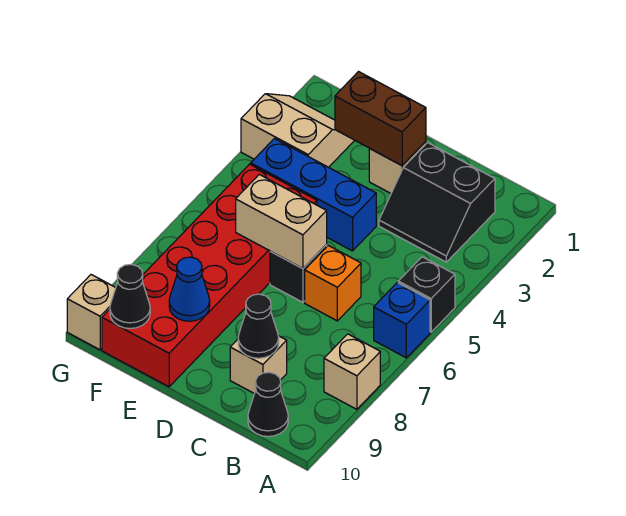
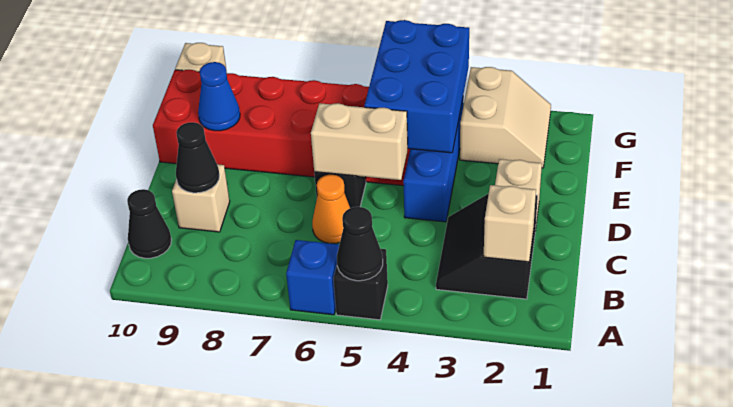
tan brick A8 level 1 -> tan brick B2 level 2
orange brick C6 level 1 -> orange cone C6 level 1
brown brick D2:E2 level 2 -> none
tan brick D6:E6 level 2 -> tan brick D5:D6 level 2
none -> blue brick E4:G5 level 2
black cone F10 level 2 -> black cone A5 level 2

